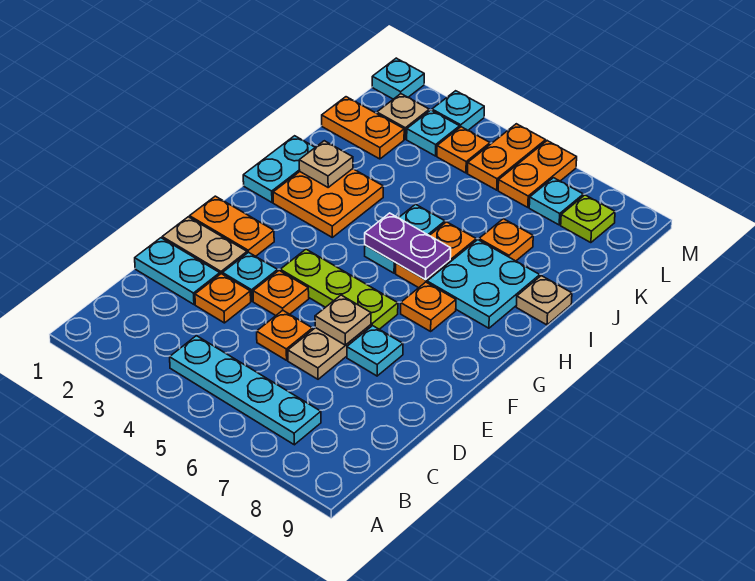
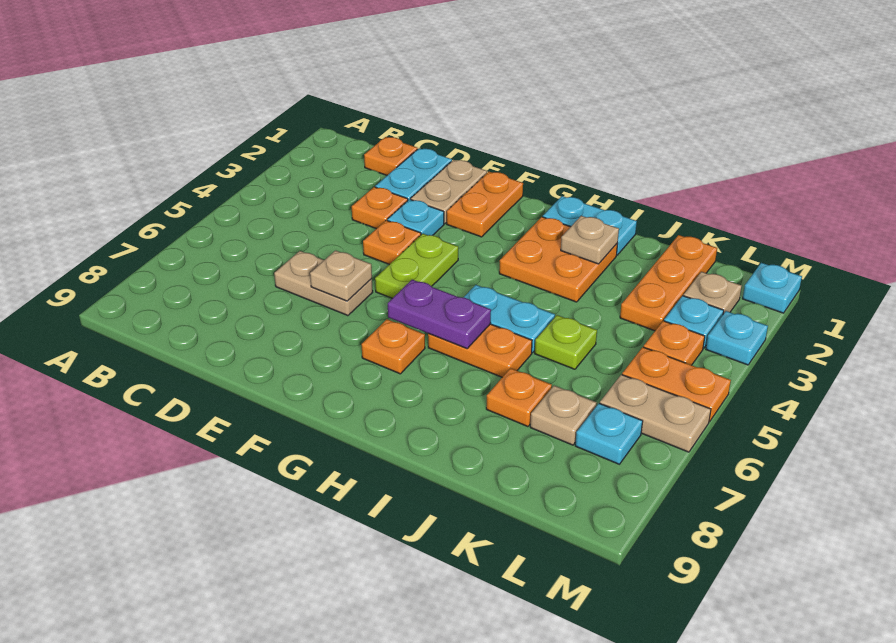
cyan plate B4:B7 level 1 -> none
orange plate D5 level 1 -> orange plate C1 level 1
cyan plate E7 level 1 -> none
lime plate F4:F6 level 1 -> lime plate F4:F5 level 1
purple plate H5:H6 level 2 -> purple plate G6:H6 level 2
cyan plate H7:I8 level 1 -> none
tan plate I9 level 1 -> tan plate K7 level 1
orange plate K1:K2 level 1 -> orange plate K1:K3 level 1
orange plate L6:M6 level 1 -> tan plate L6:M6 level 1
lime plate L8 level 1 -> lime plate J5 level 1

